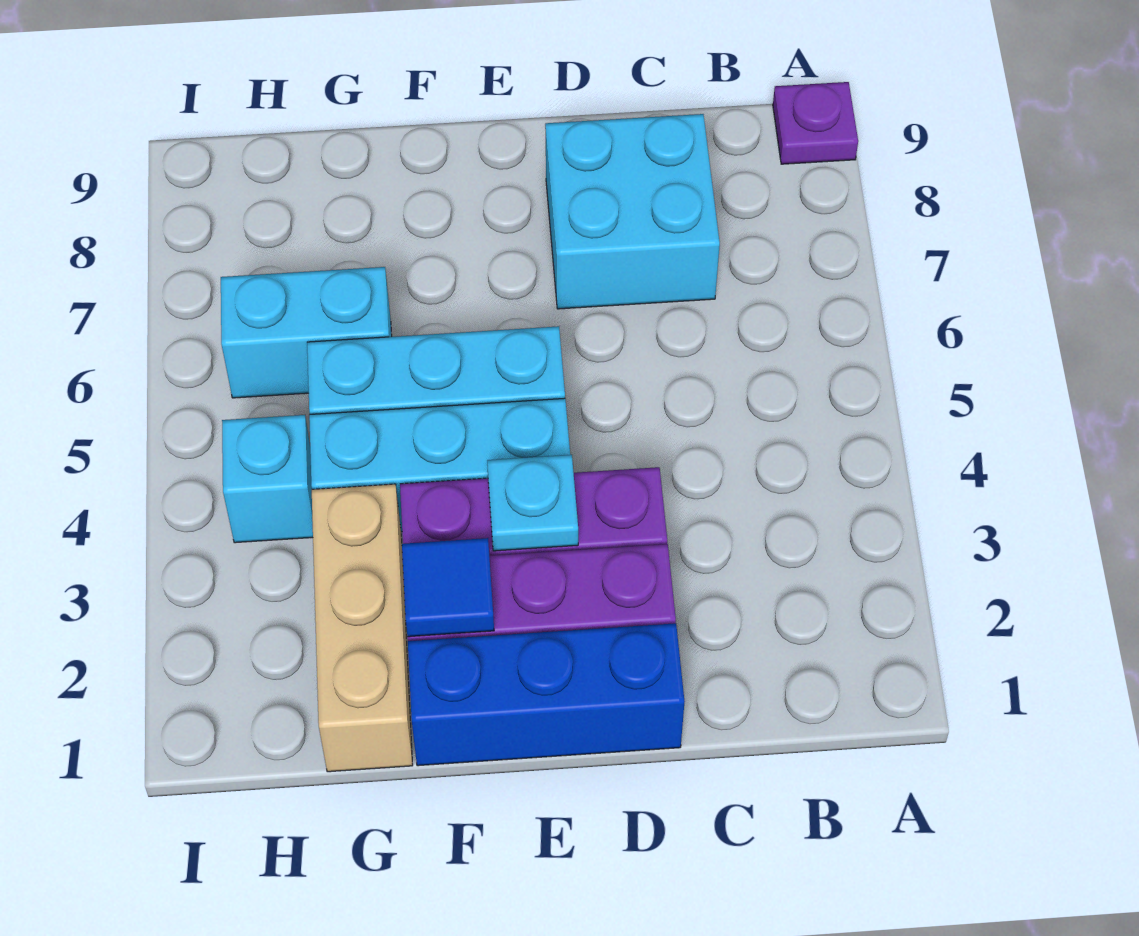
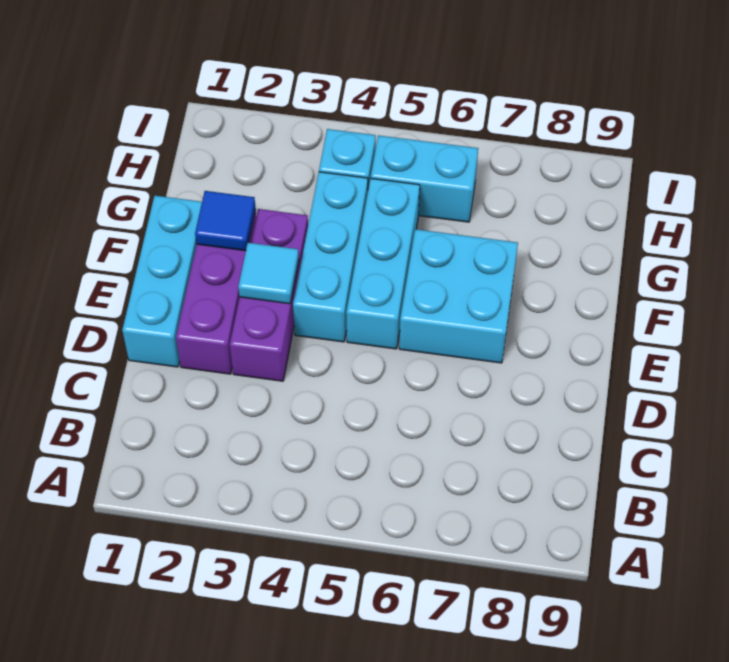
purple plate A9 level 1 -> none
cyan brick C7:D8 level 1 -> cyan brick E6:F7 level 1
blue brick D1:F1 level 1 -> cyan brick D1:F1 level 1
cyan plate E3 level 2 -> cyan tile E3 level 2
tan brick G1:G3 level 1 -> none
cyan brick G6:H6 level 1 -> cyan brick H5:H6 level 1

